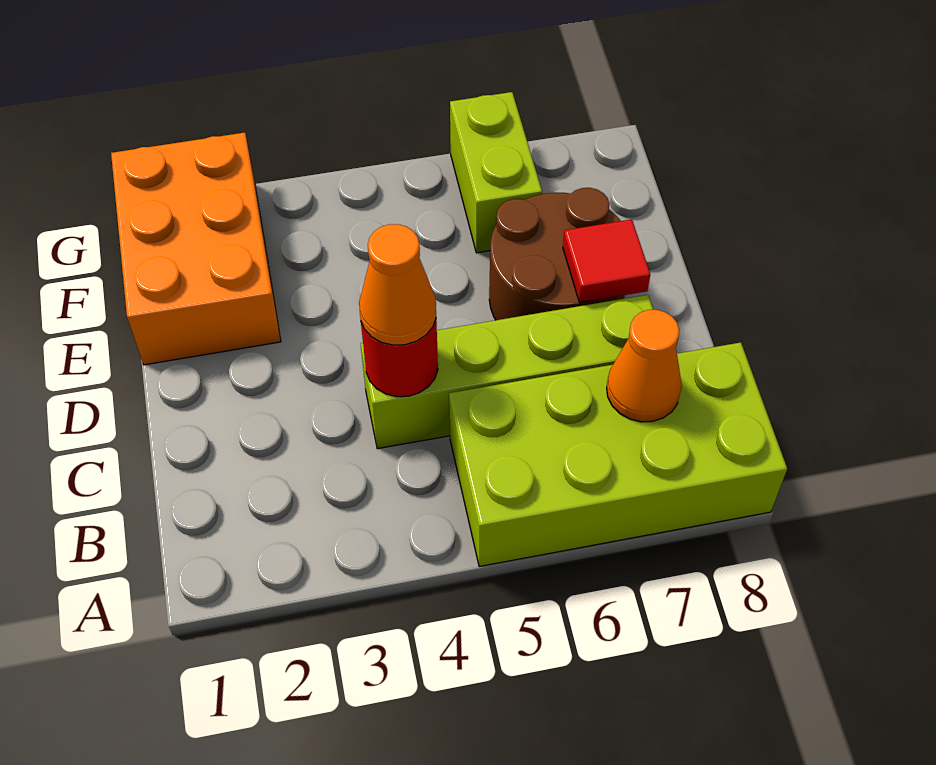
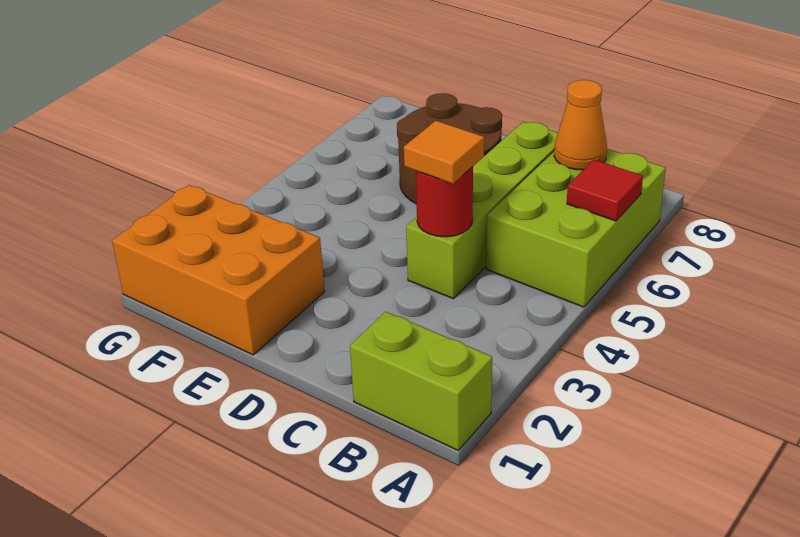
lime brick A5:B8 level 1 -> lime brick A5:B7 level 1
orange cone C4 level 3 -> orange tile C4 level 3
red tile D7 level 2 -> red tile A6 level 2
lime brick F6:G6 level 1 -> lime brick A1:B1 level 1

